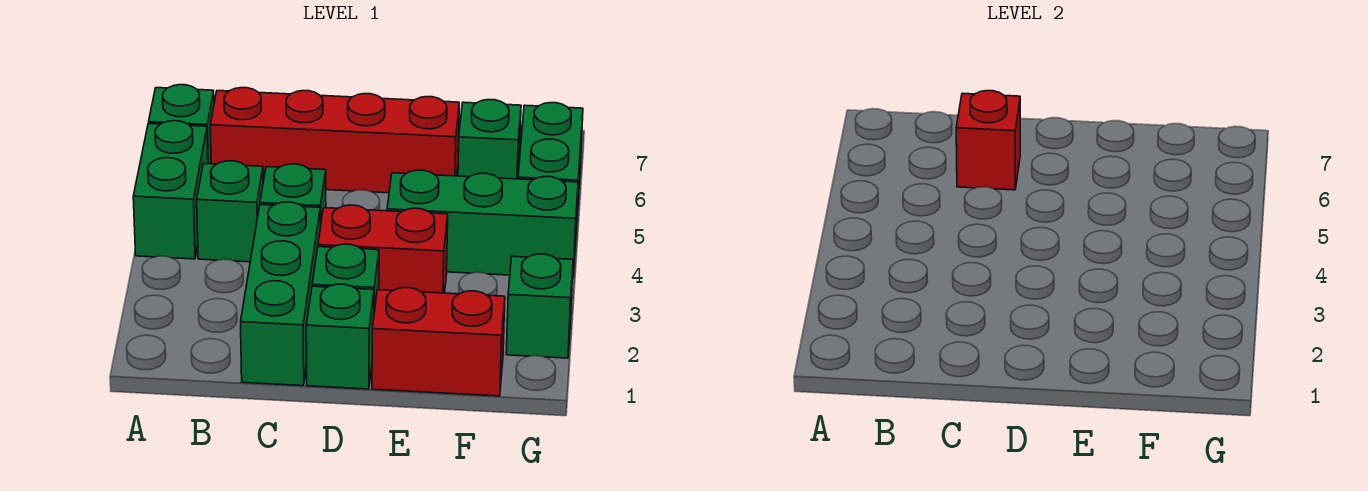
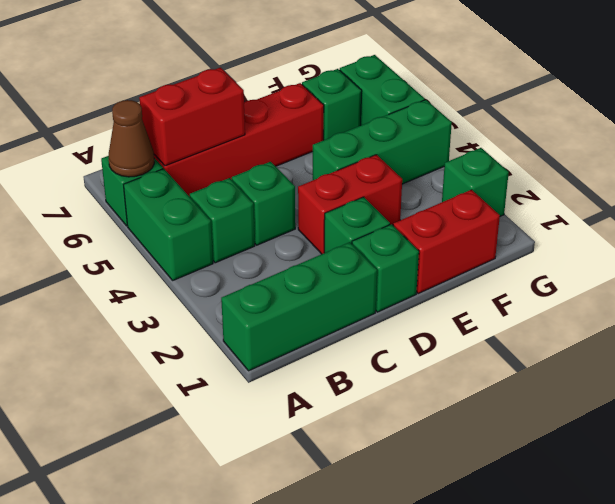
none -> brown cone A6 level 2
green brick C1:C3 level 1 -> green brick A1:C1 level 1
red brick C6 level 2 -> red brick B6:C6 level 2

